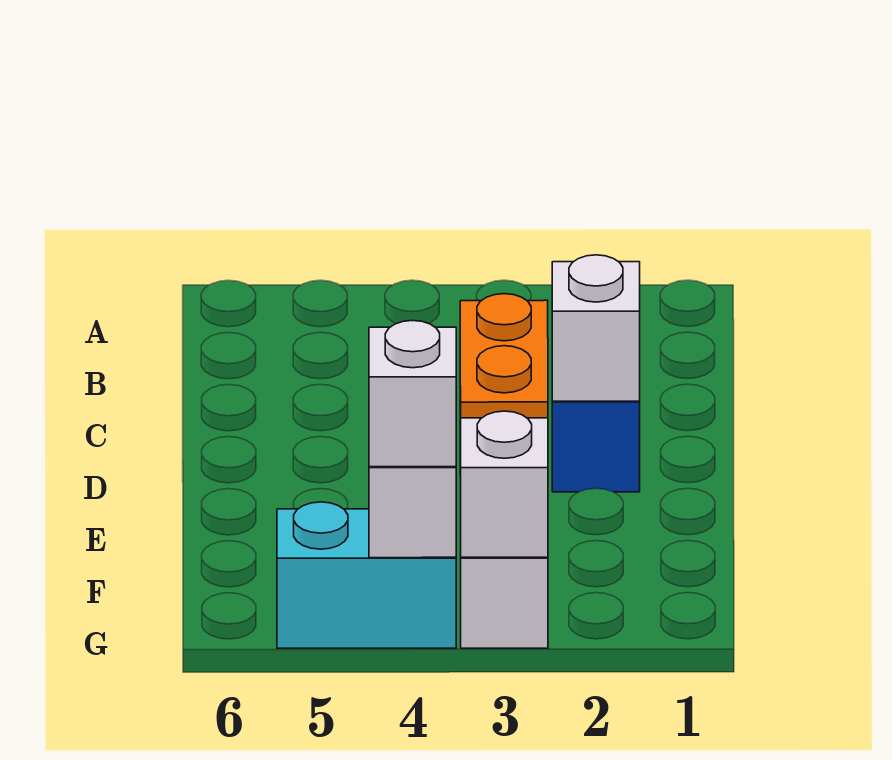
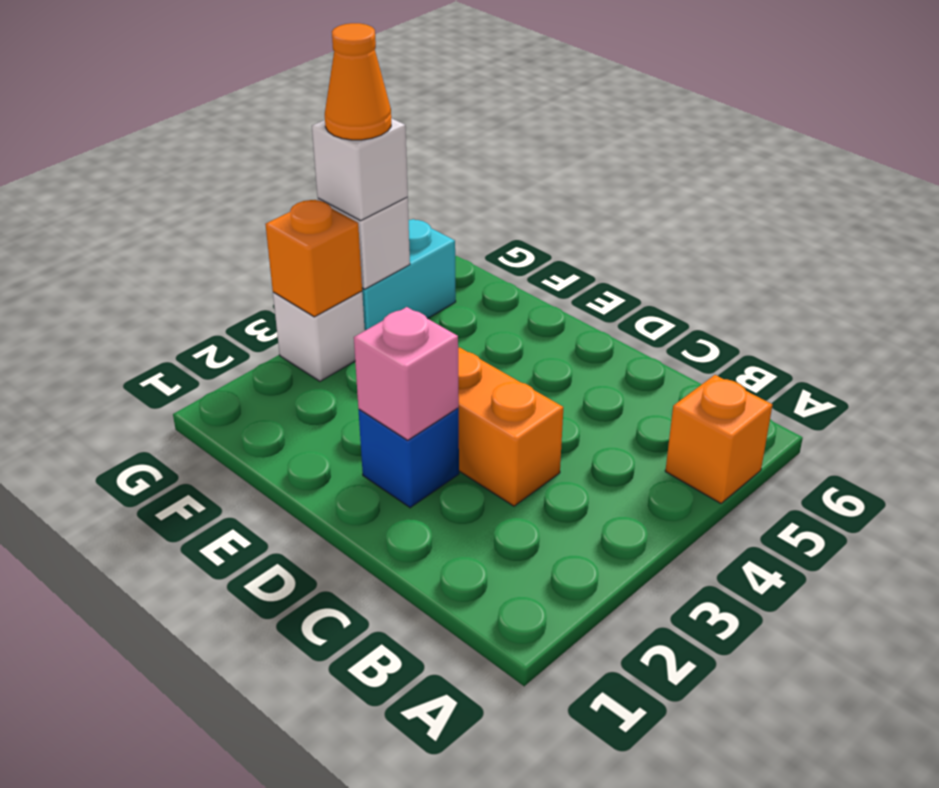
none -> orange brick A5 level 1
white brick D2 level 2 -> pink brick D2 level 2
white brick G3 level 2 -> orange brick G3 level 2
none -> orange cone G4 level 4

